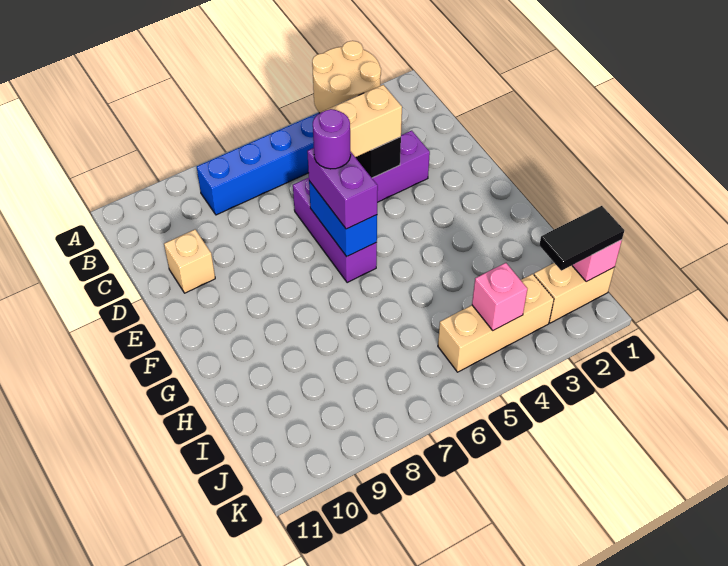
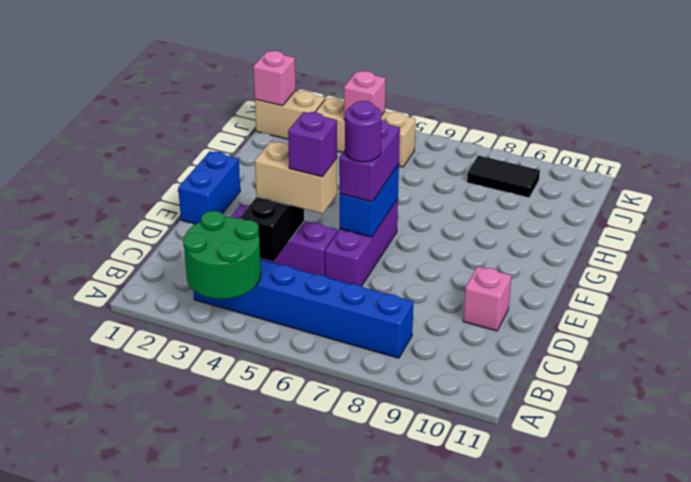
tan round brick A3:B4 level 2 -> green round brick A3:B4 level 2
none -> purple brick D5 level 4
tan brick D10 level 1 -> pink brick D10 level 1
none -> blue brick E1:F1 level 1
black tile J1:J2 level 3 -> black tile J8:J9 level 1

